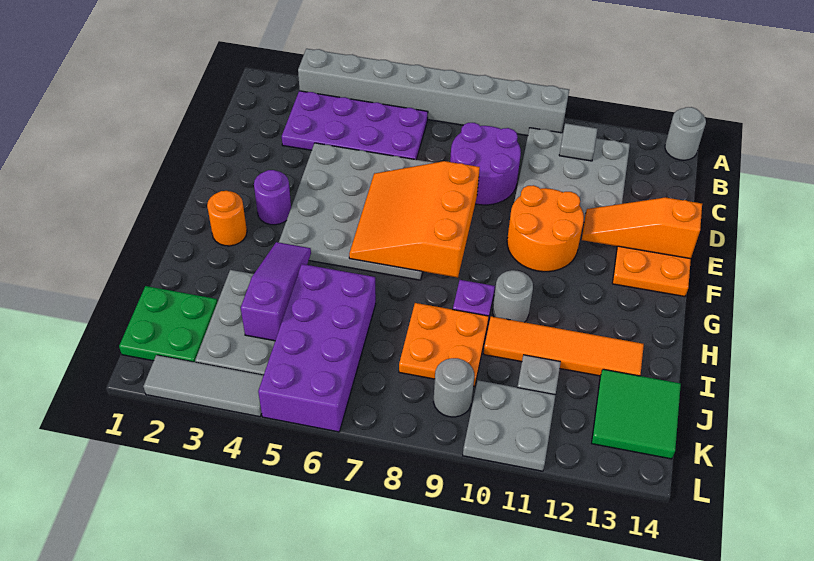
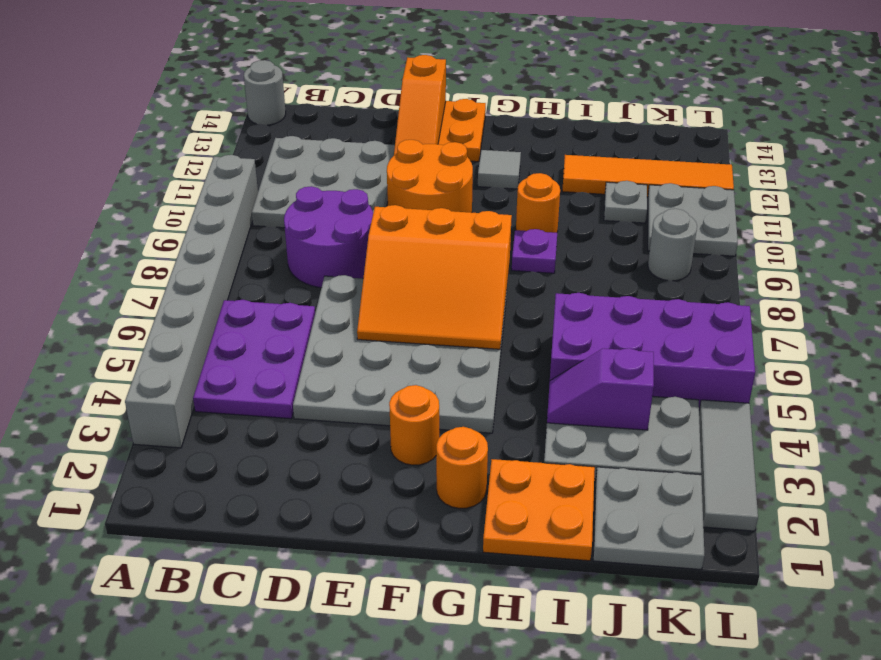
purple plate B3:C6 level 1 -> purple plate B4:C6 level 1
grey tile B11 level 2 -> grey tile G12 level 1
purple round brick F3 level 1 -> orange round brick F3 level 1
purple slope H4:J4 level 2 top J -> purple slope I4:J4 level 2 top J
grey round brick H10 level 1 -> orange round brick H10 level 1
orange plate I8:J9 level 1 -> orange plate H1:I2 level 1
orange tile I10:I13 level 1 -> orange tile I12:L12 level 1
green plate J1:K2 level 1 -> grey plate J1:K2 level 1
green tile J13:K14 level 1 -> none

